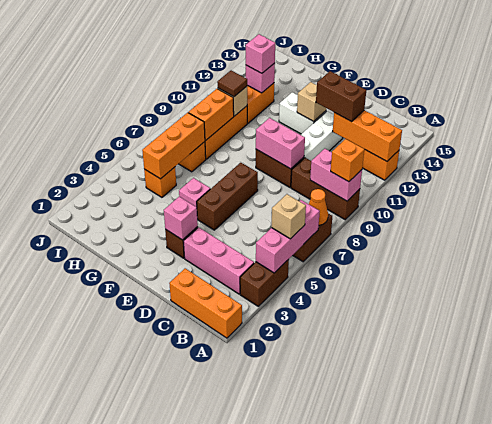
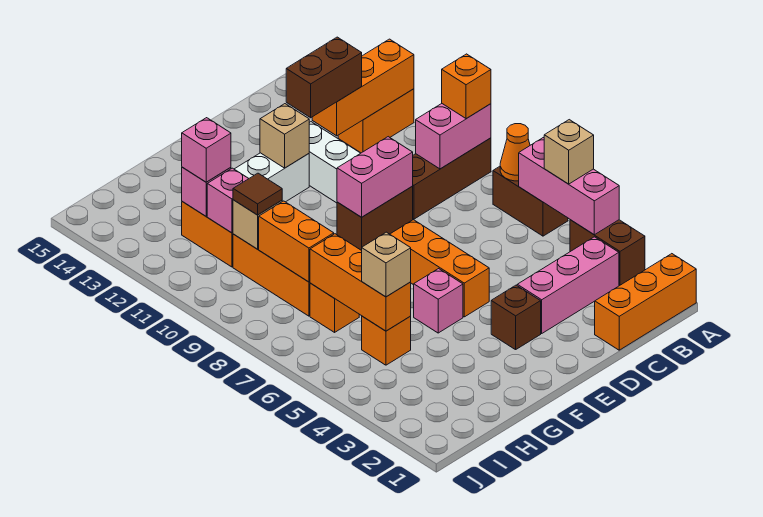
pink brick E3 level 2 -> pink brick H11 level 2
brown brick E5:E7 level 1 -> orange brick E5:E7 level 1
none -> tan brick H5 level 3

